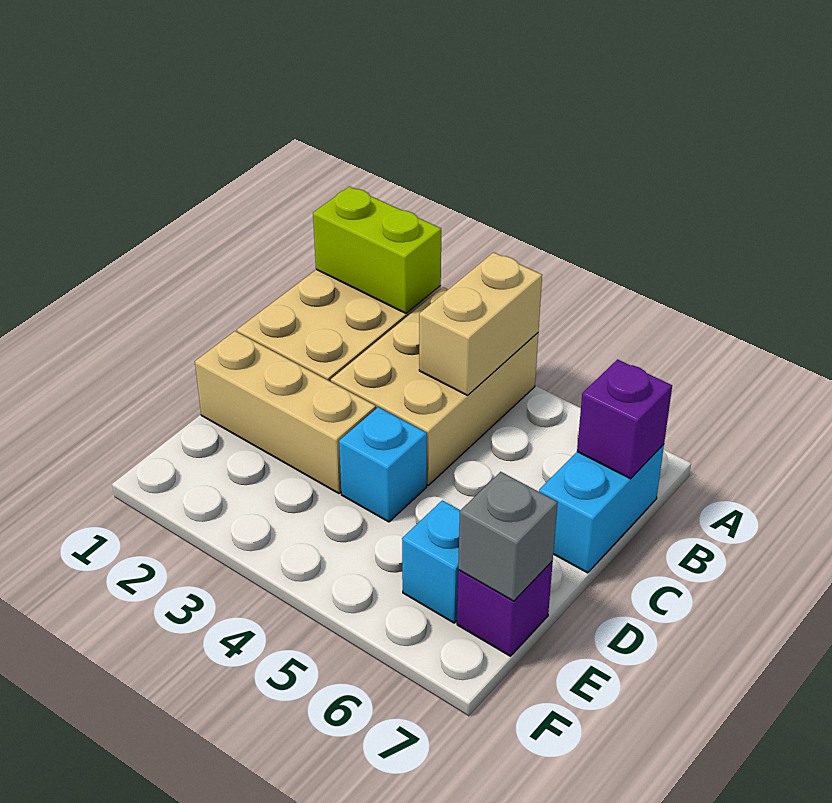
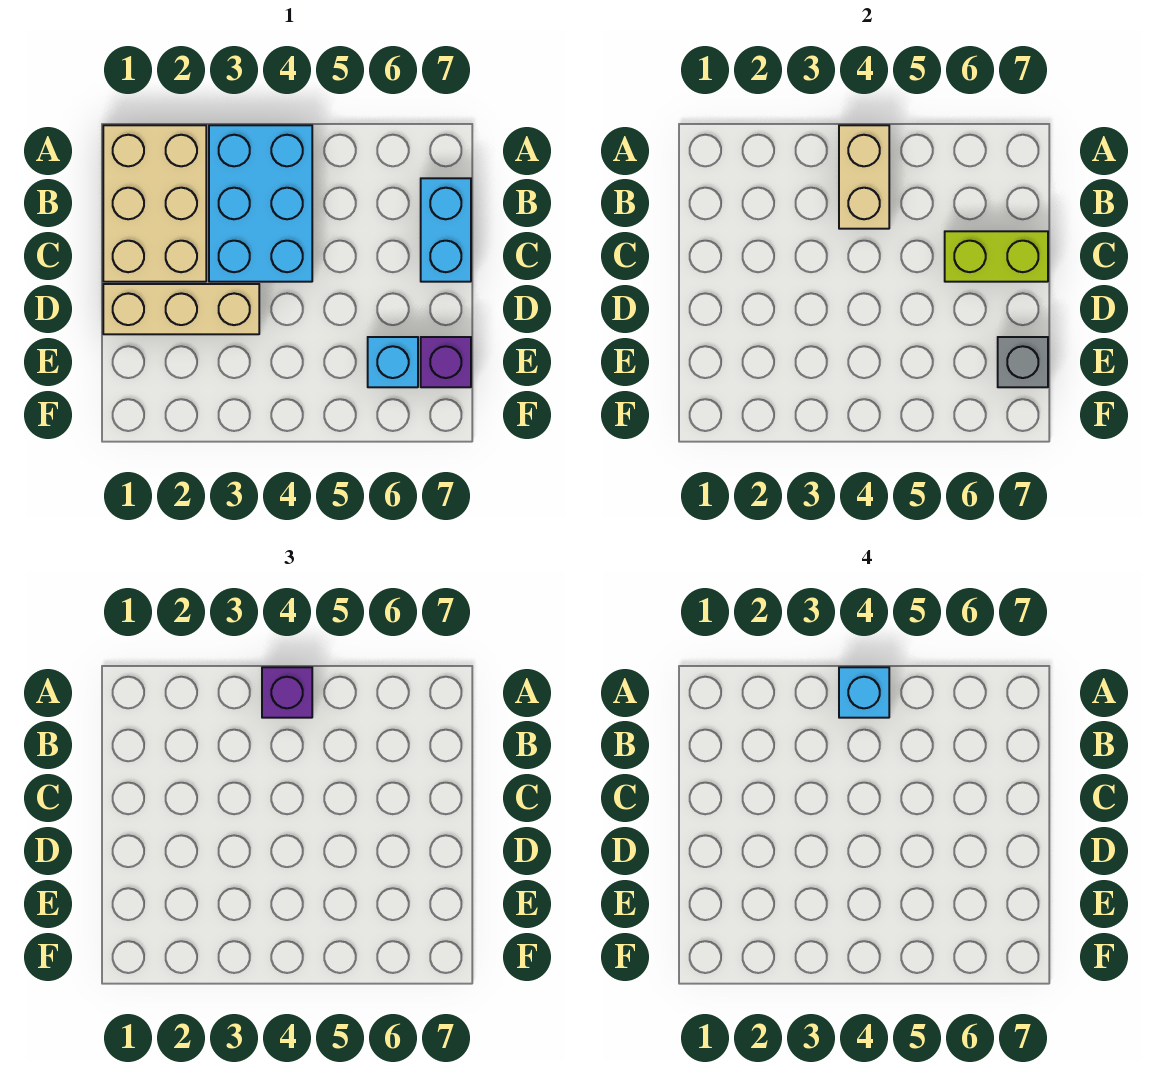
lime brick A1:A2 level 2 -> lime brick C6:C7 level 2
tan brick A3:C4 level 1 -> cyan brick A3:C4 level 1
purple brick B7 level 2 -> purple brick A4 level 3
cyan brick D4 level 1 -> cyan brick A4 level 4

